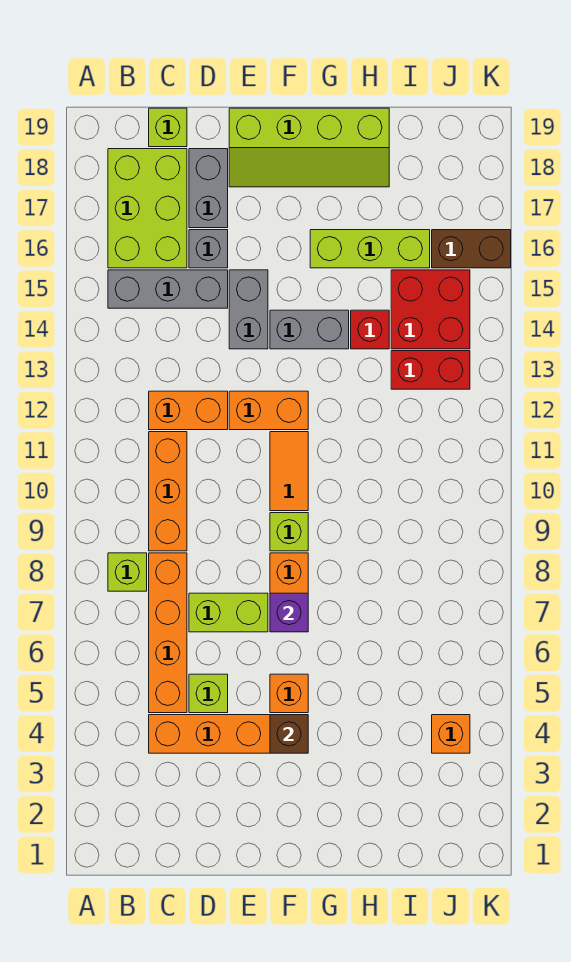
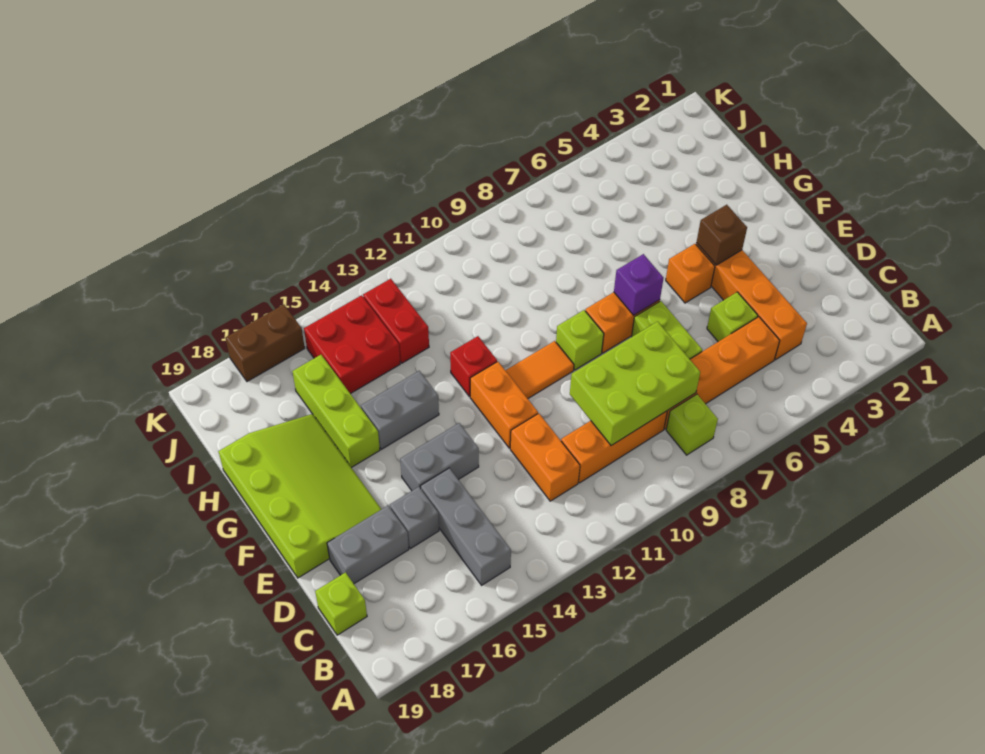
lime brick B16:C18 level 1 -> lime brick C8:D10 level 2
lime slope E18:H19 level 1 top 19 -> lime slope E17:H19 level 1 top 19
grey brick F14:G14 level 1 -> grey brick G14:G15 level 1
red brick H14 level 1 -> red brick G12 level 1
orange brick J4 level 1 -> none
brown brick J16:K16 level 1 -> brown brick K16:K17 level 1

